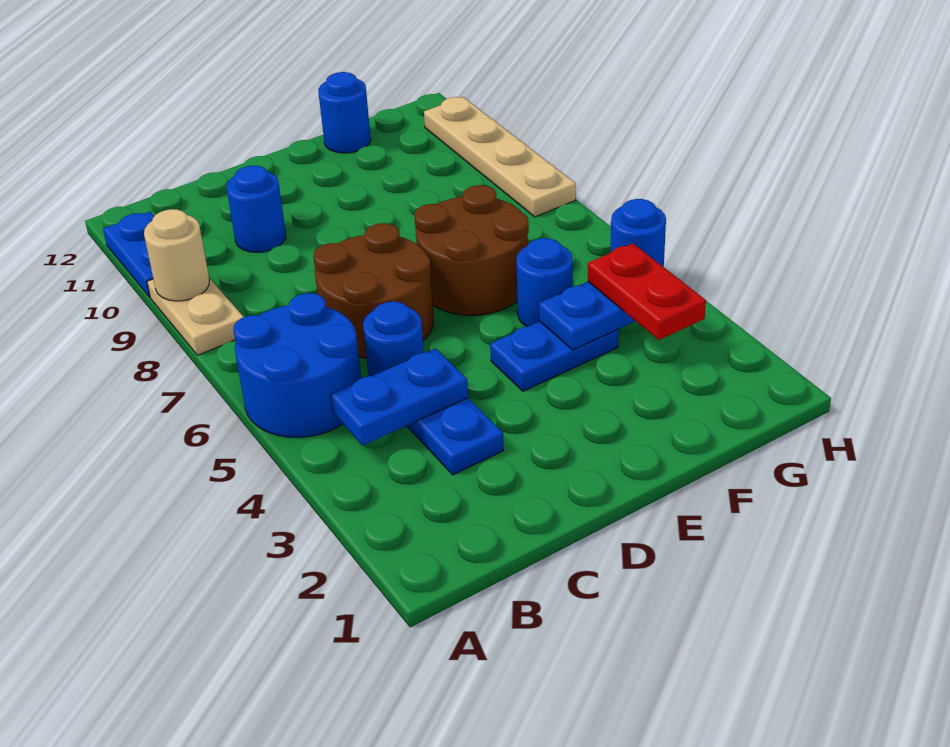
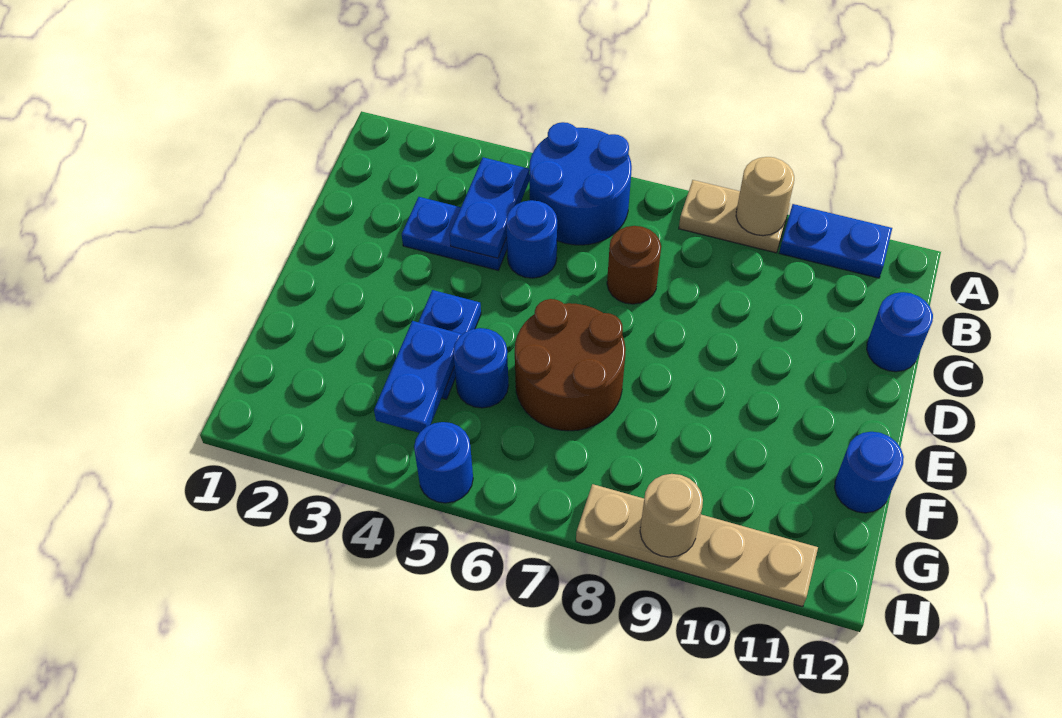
brown round brick C6:D7 level 1 -> brown round brick C7 level 1
blue round brick C10 level 1 -> blue round brick C12 level 1
red plate G3:G4 level 3 -> none
none -> tan round brick H9 level 2

